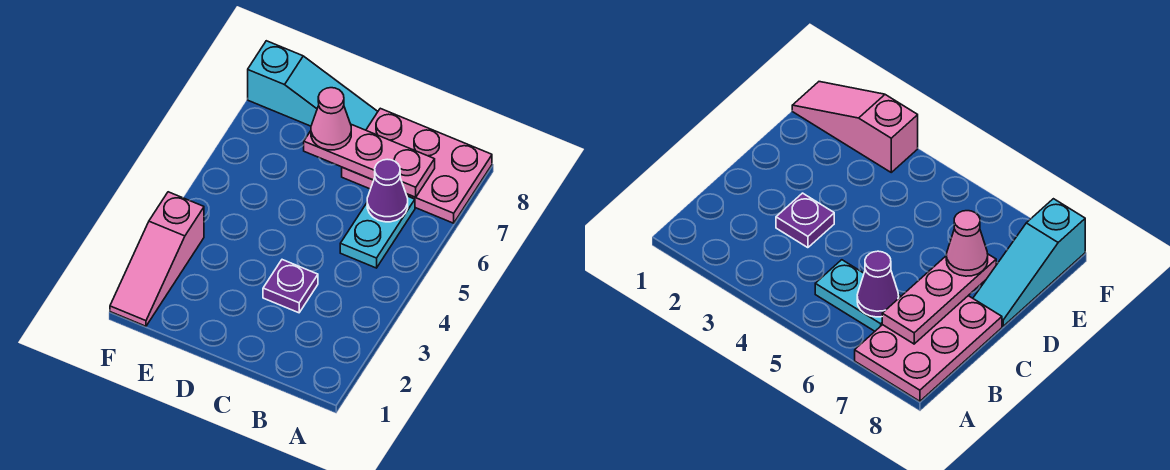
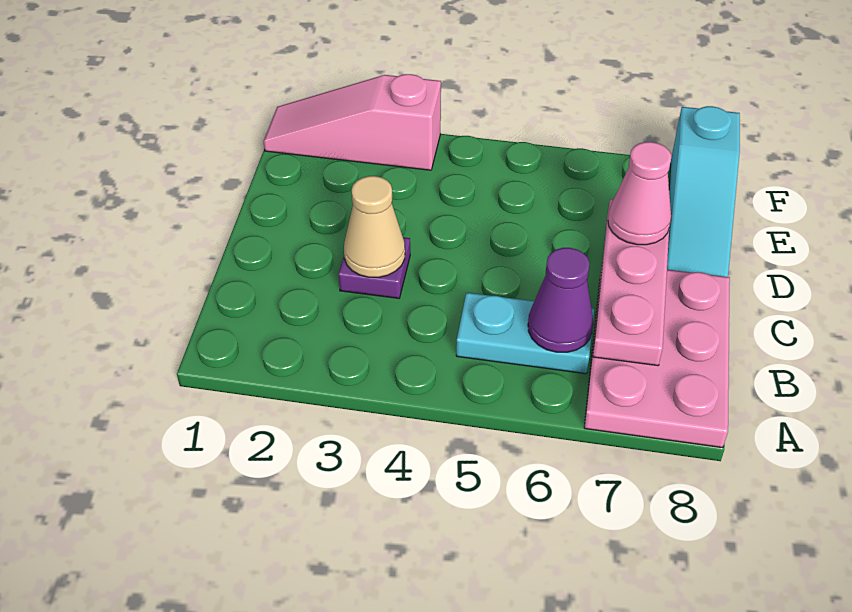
none -> tan cone C3 level 2

